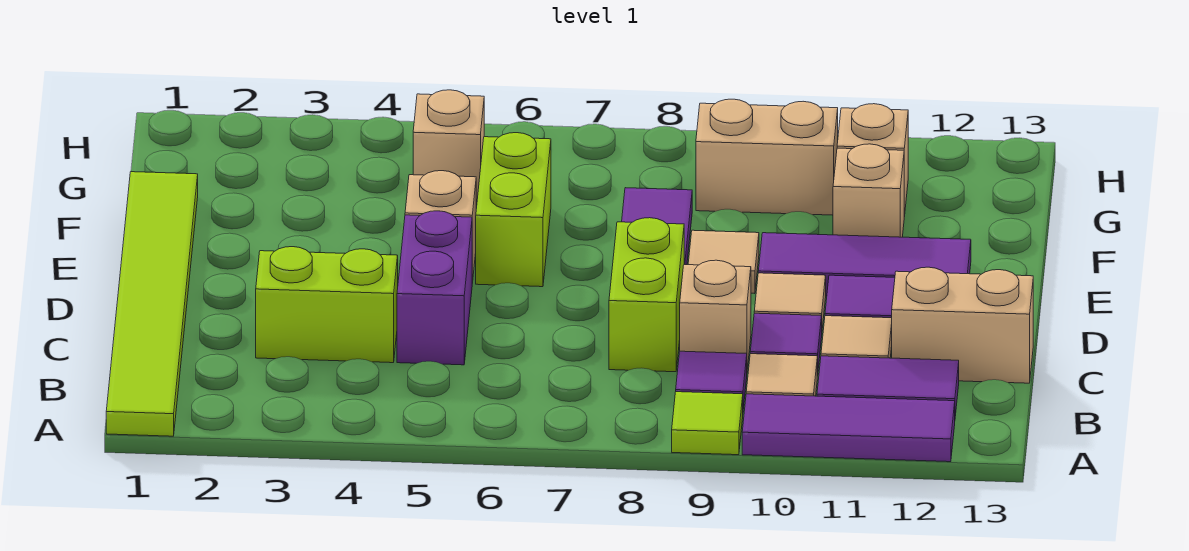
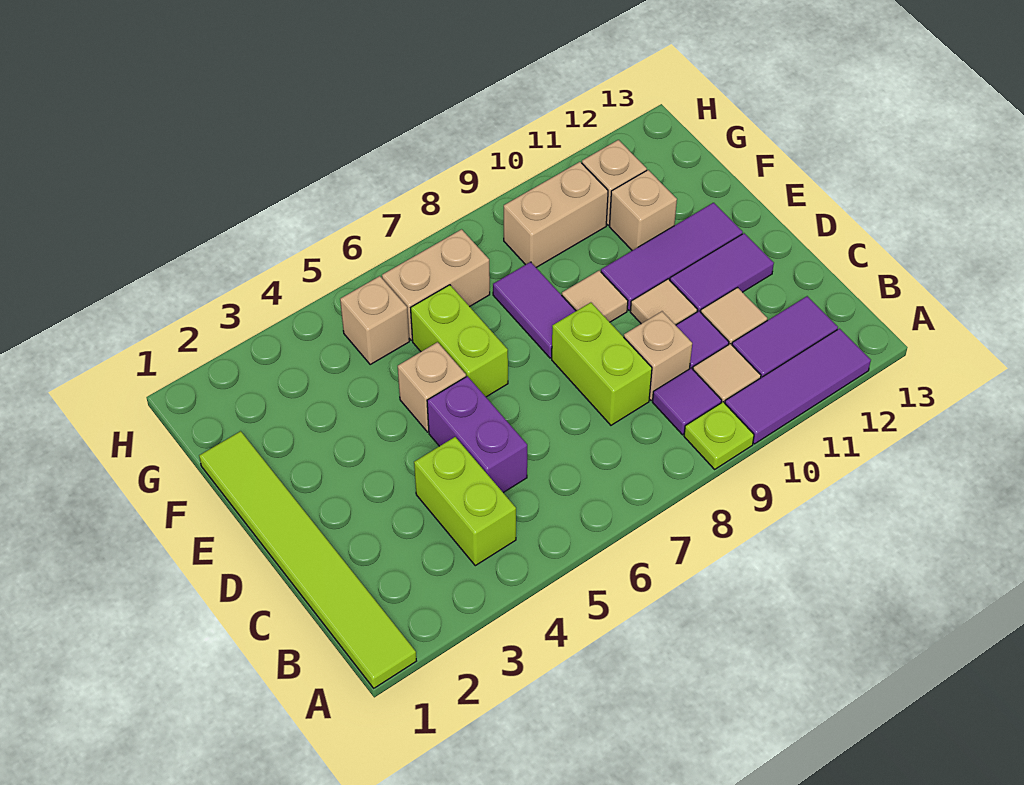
lime tile A9 level 1 -> lime plate A9 level 1
lime brick C3:C4 level 1 -> lime brick B4:C4 level 1
tan brick C12:C13 level 1 -> tan brick G6:G7 level 1

